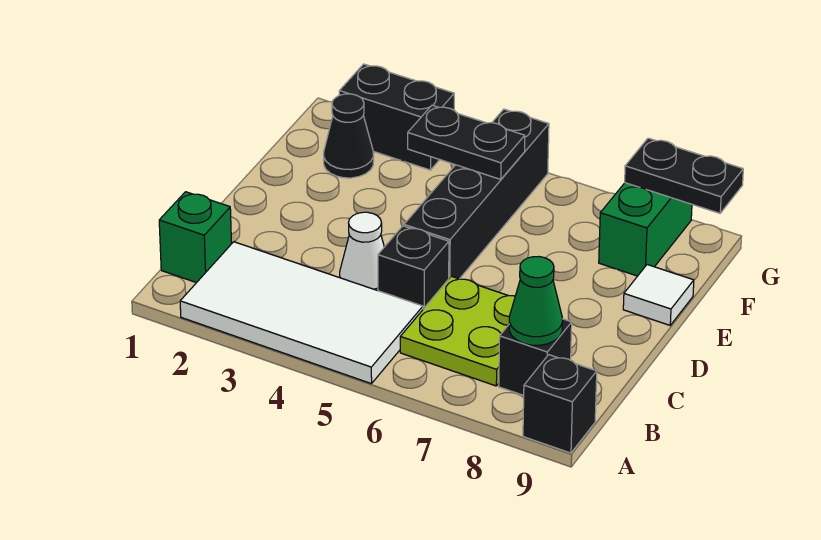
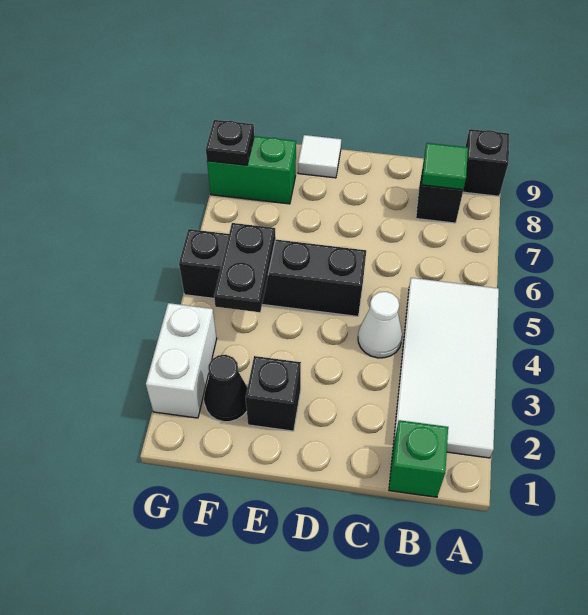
lime plate B6:C7 level 1 -> none
green cone B8 level 2 -> green tile B8 level 2
black brick C5 level 1 -> black brick E2 level 1
black brick G2:G3 level 1 -> white brick G2:G3 level 1
black plate G8:G9 level 2 -> black plate G8 level 2

